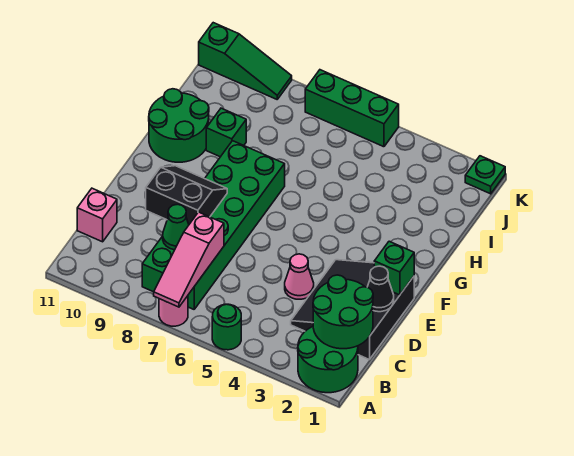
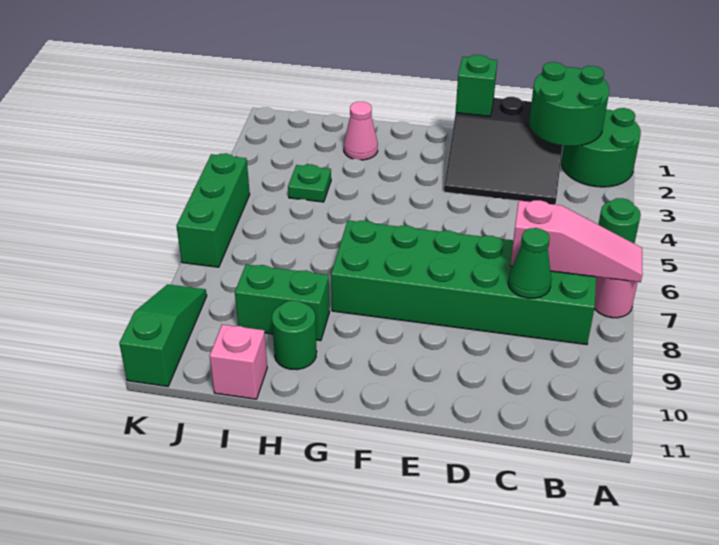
pink brick C11 level 1 -> pink brick I11 level 1
black cone D1 level 2 -> none
pink cone D4 level 1 -> pink cone H2 level 1
black slope D8:E9 level 2 top D -> none
green round brick G10:H11 level 1 -> green round brick H10 level 1
green brick H9 level 1 -> green brick H9:I9 level 1
green plate K1 level 1 -> green plate I4 level 1

